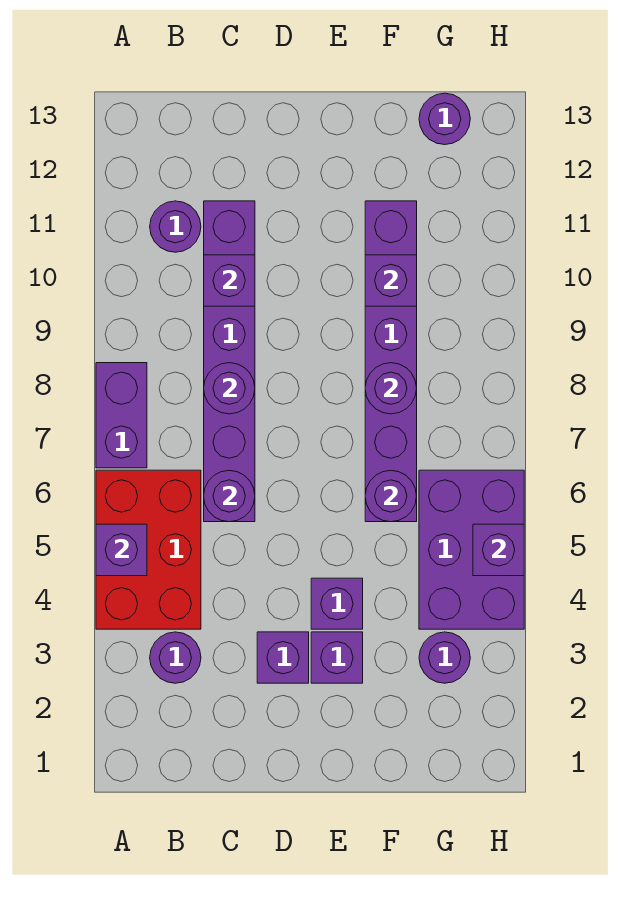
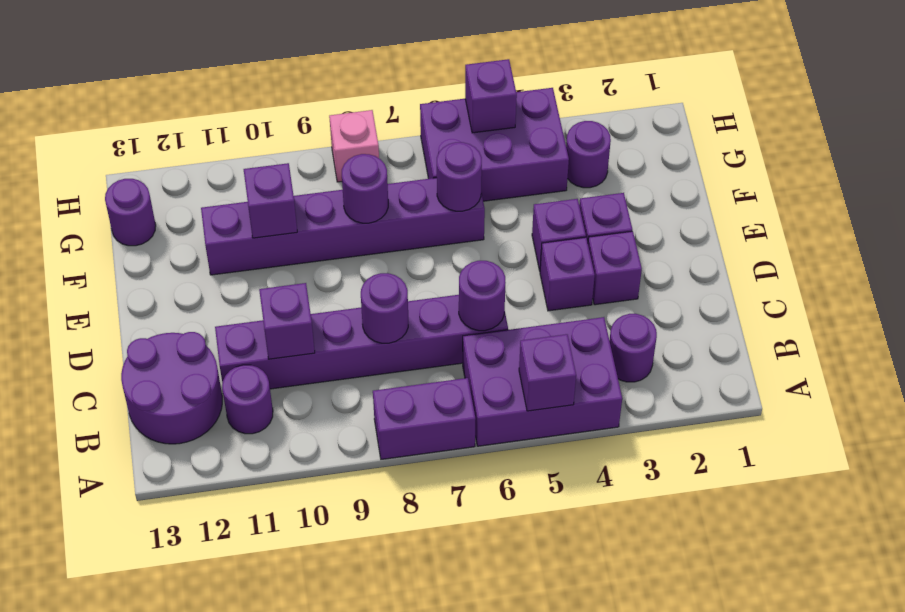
red brick A4:B6 level 1 -> purple brick A4:B6 level 1
none -> purple round brick B12:C13 level 1
none -> purple brick D4 level 1
none -> pink brick H8 level 1

